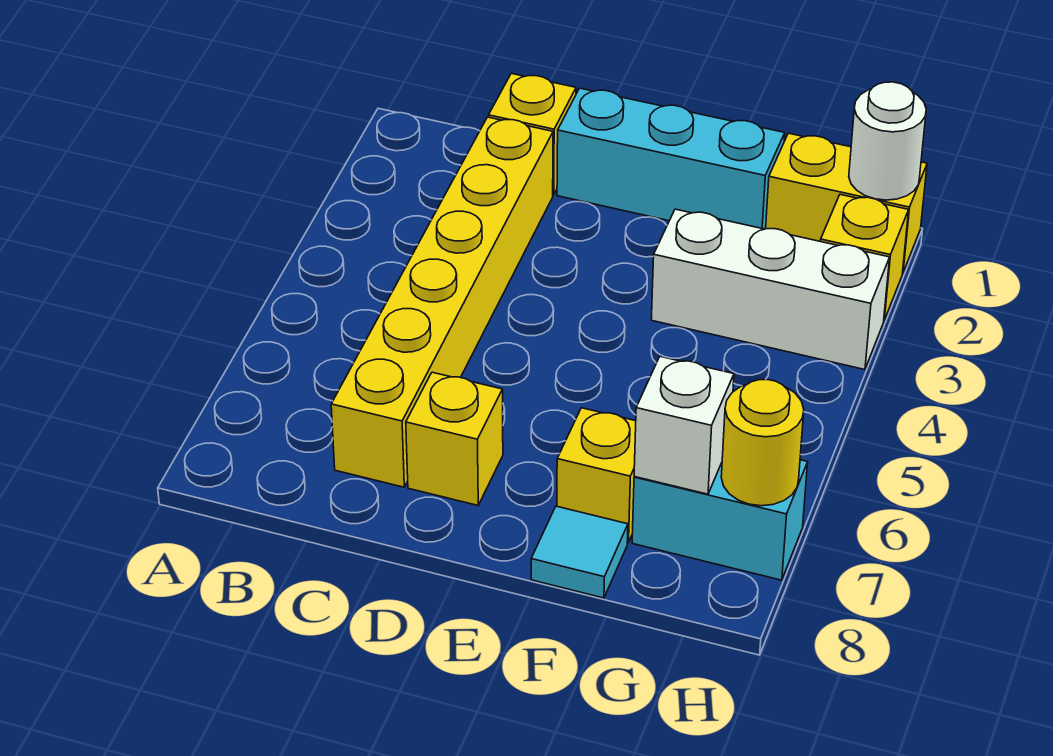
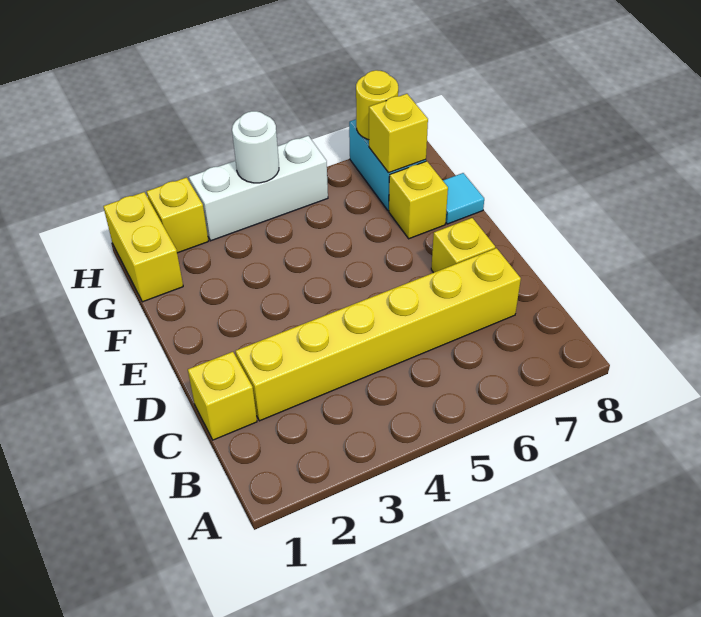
cyan brick D1:F1 level 1 -> none
white brick F3:H3 level 1 -> white brick H3:H5 level 1
white brick G7 level 2 -> yellow brick G7 level 2
white round brick H1 level 2 -> white round brick H4 level 2

